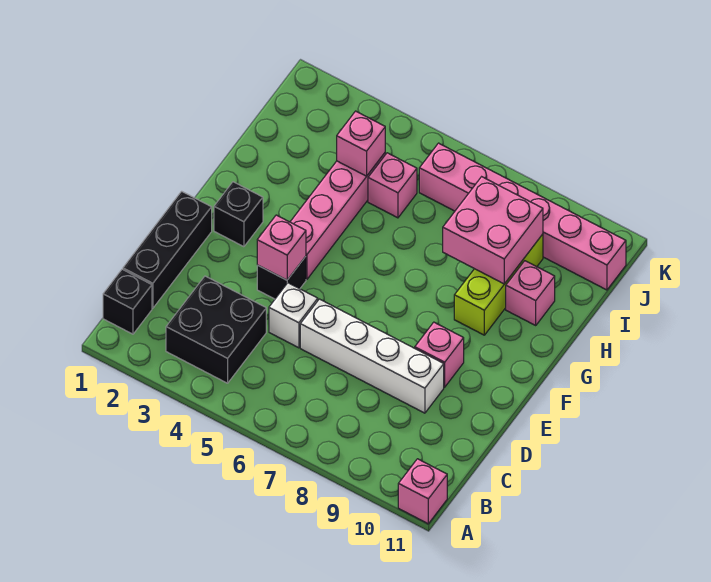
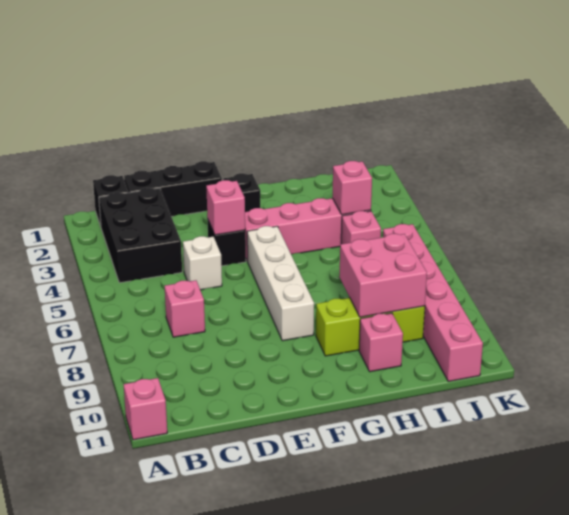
black brick B3:C4 level 1 -> black brick B2:C4 level 1
white brick D6:D9 level 1 -> white brick F5:F8 level 1
pink brick E9 level 1 -> pink brick C7 level 1

